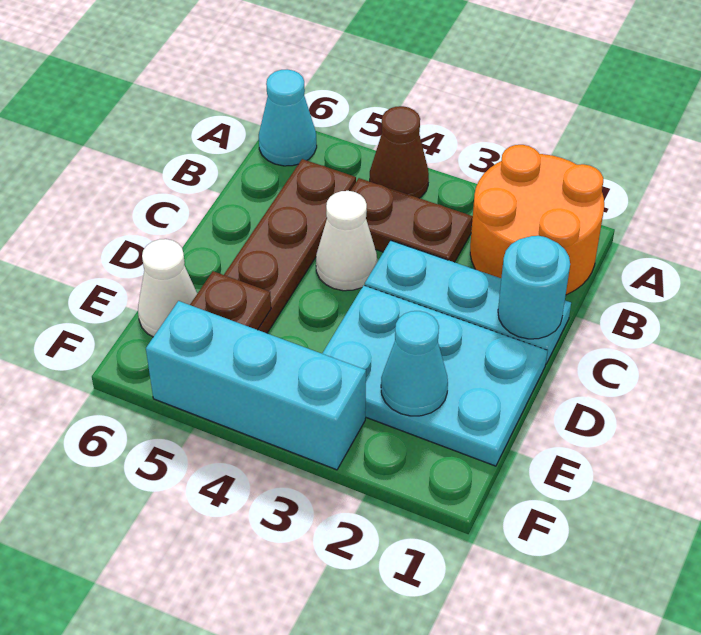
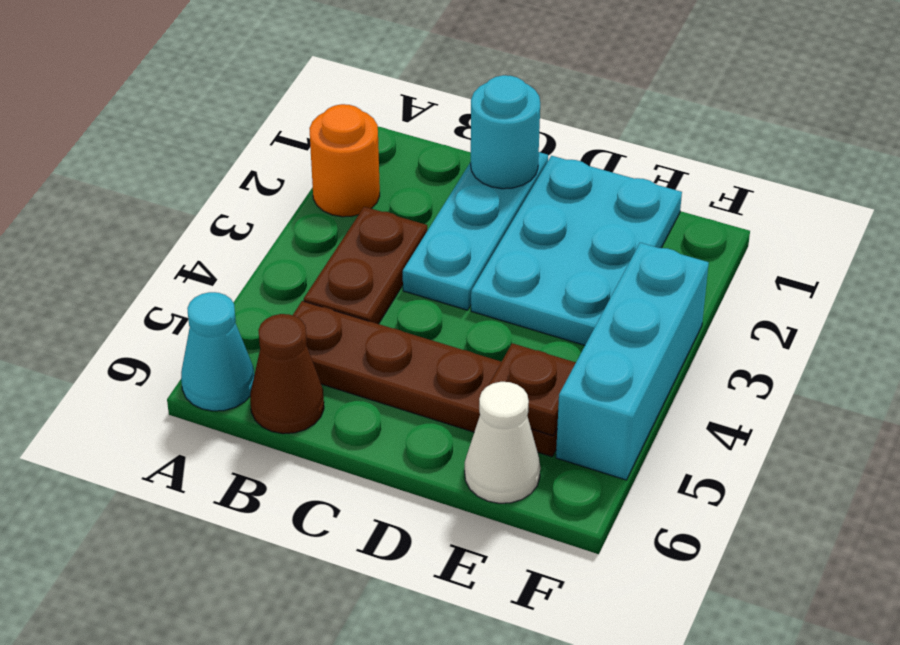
orange round brick A1:B2 level 1 -> orange round brick A2 level 1
brown cone A4 level 1 -> brown cone B6 level 1
white cone C4 level 1 -> none
cyan cone E2 level 2 -> none

